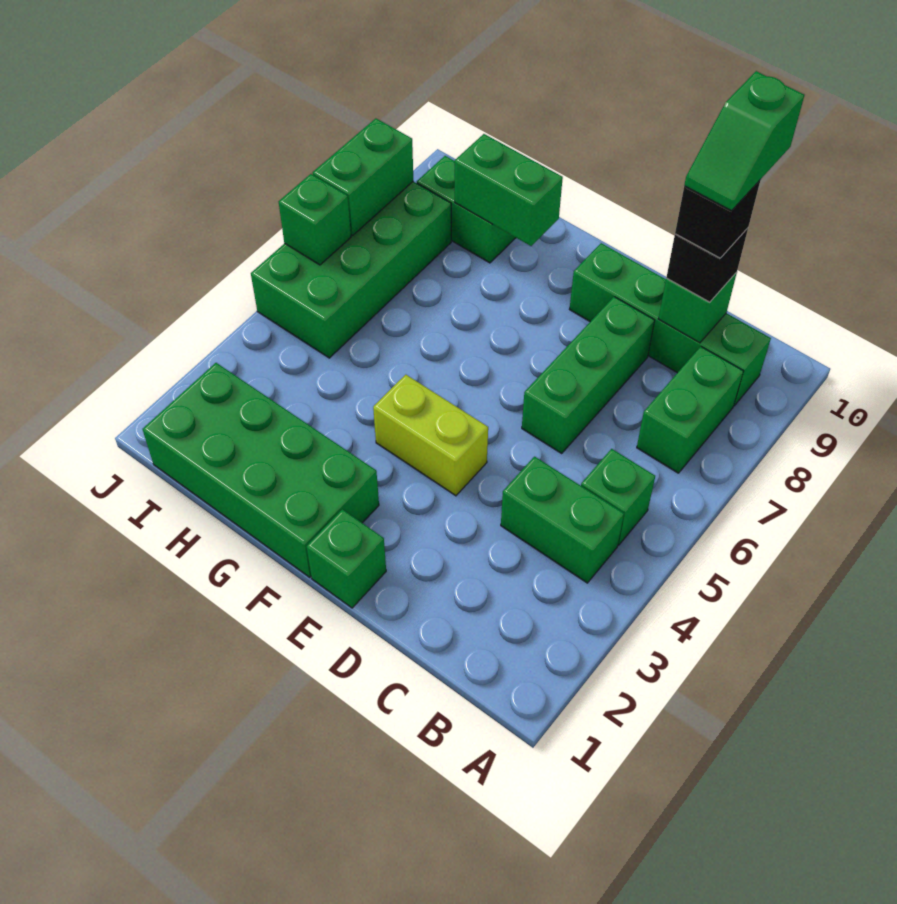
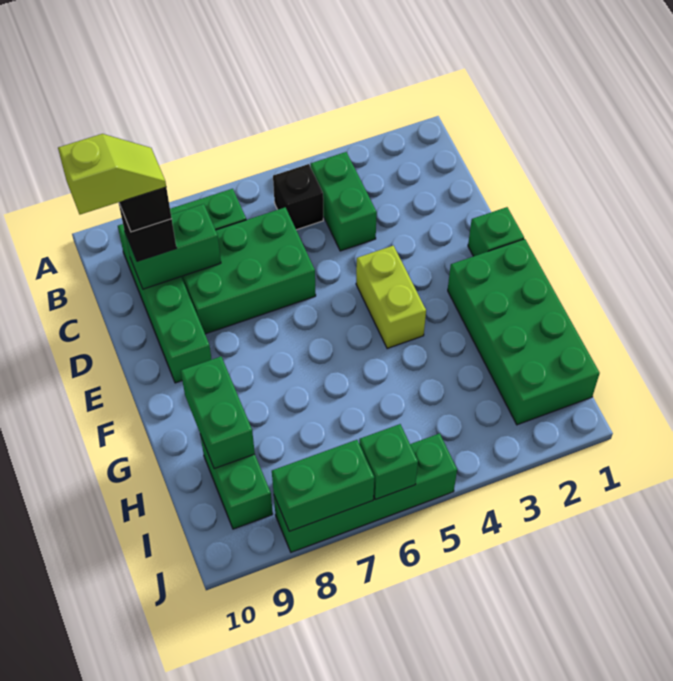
green brick B5 level 1 -> black brick B5 level 1
green brick C9 level 2 -> green brick C8:C9 level 2
green slope C9:C10 level 5 top 10 -> lime slope C9:C10 level 5 top 10
green brick D6:D8 level 1 -> green brick C6:D8 level 1
green brick I5:J8 level 1 -> green brick J5:J8 level 1

